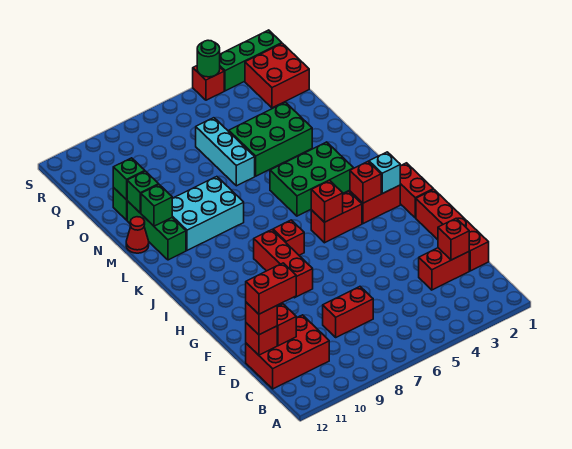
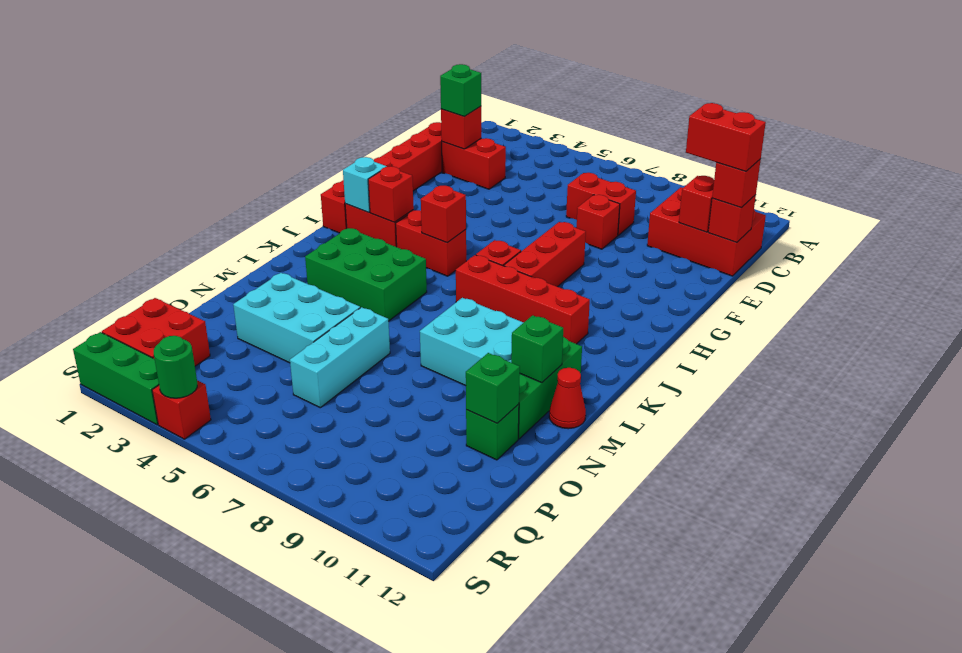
none -> red brick E8 level 1
none -> red brick J7:J10 level 1
green brick N3:O5 level 1 -> cyan brick N3:O5 level 1
green brick N11 level 2 -> green brick D2 level 3

